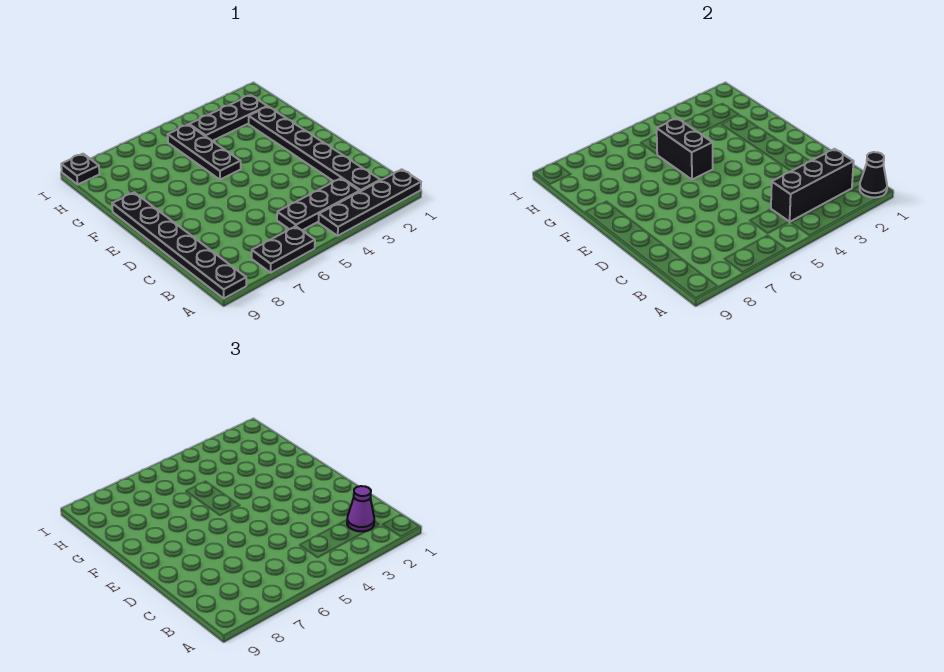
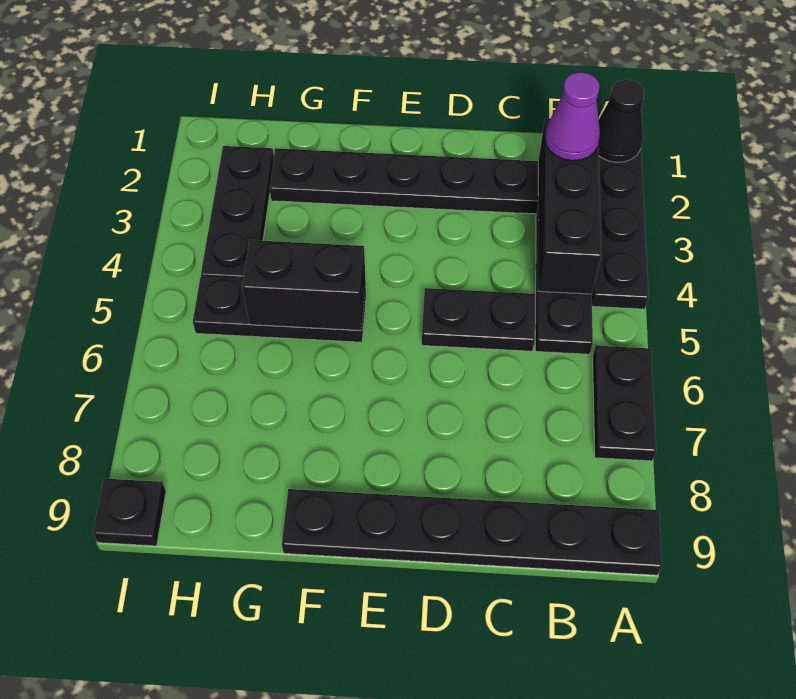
none -> black plate C5:D5 level 1

